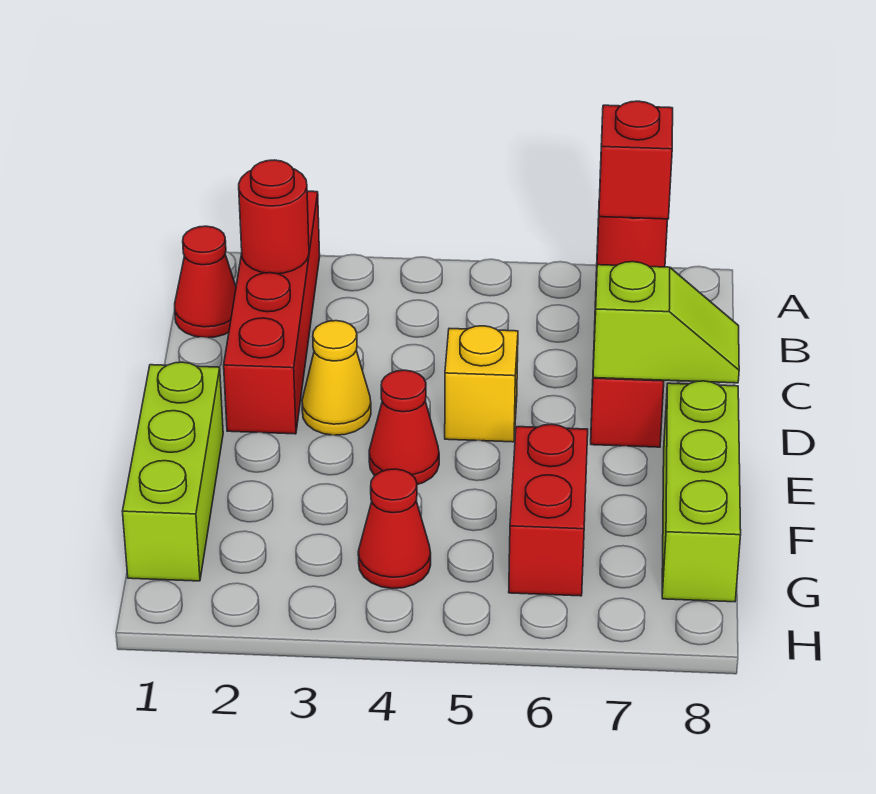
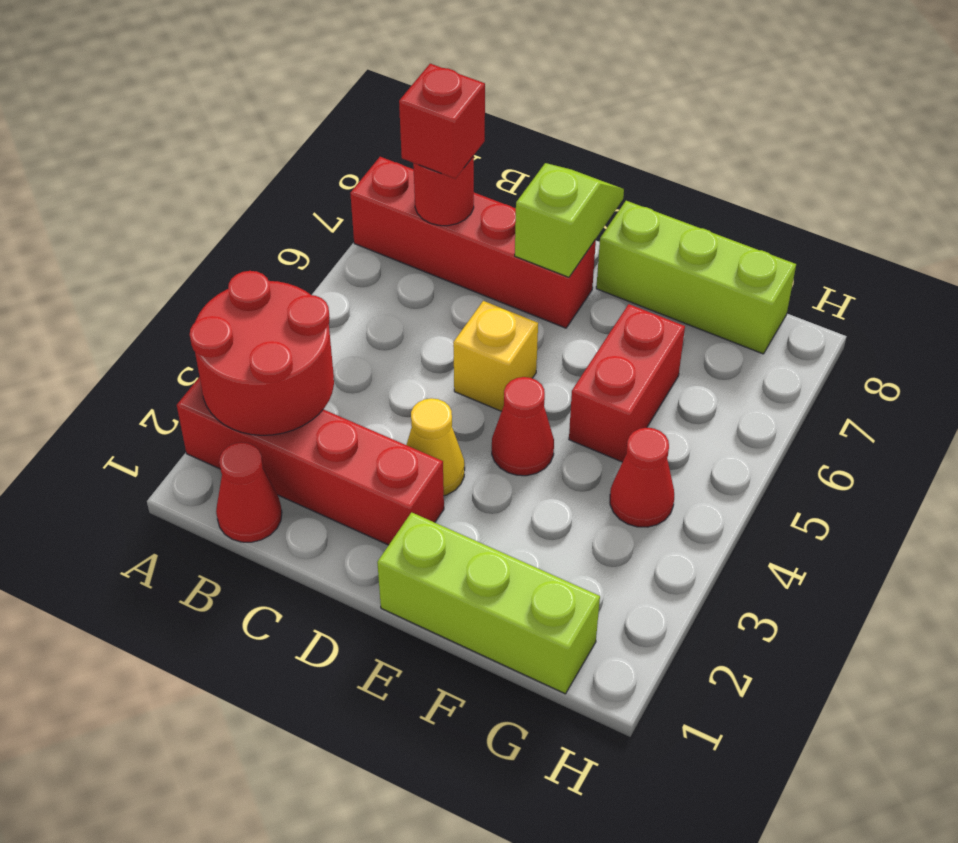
red round brick B2 level 2 -> red round brick A2:B3 level 2
red brick F6:G6 level 1 -> red brick F5:F6 level 1

